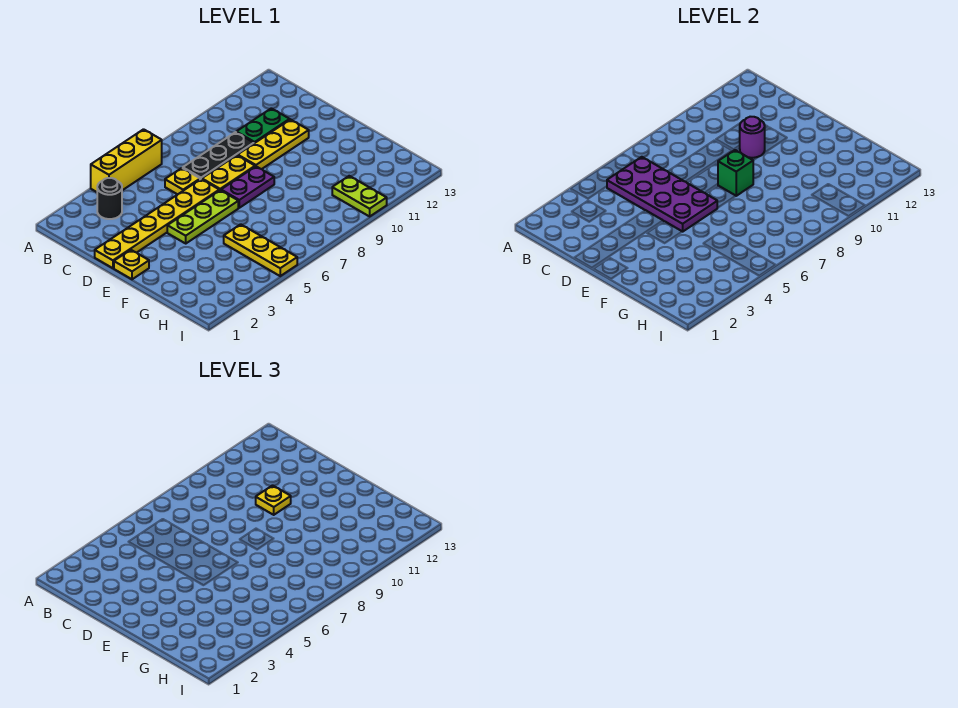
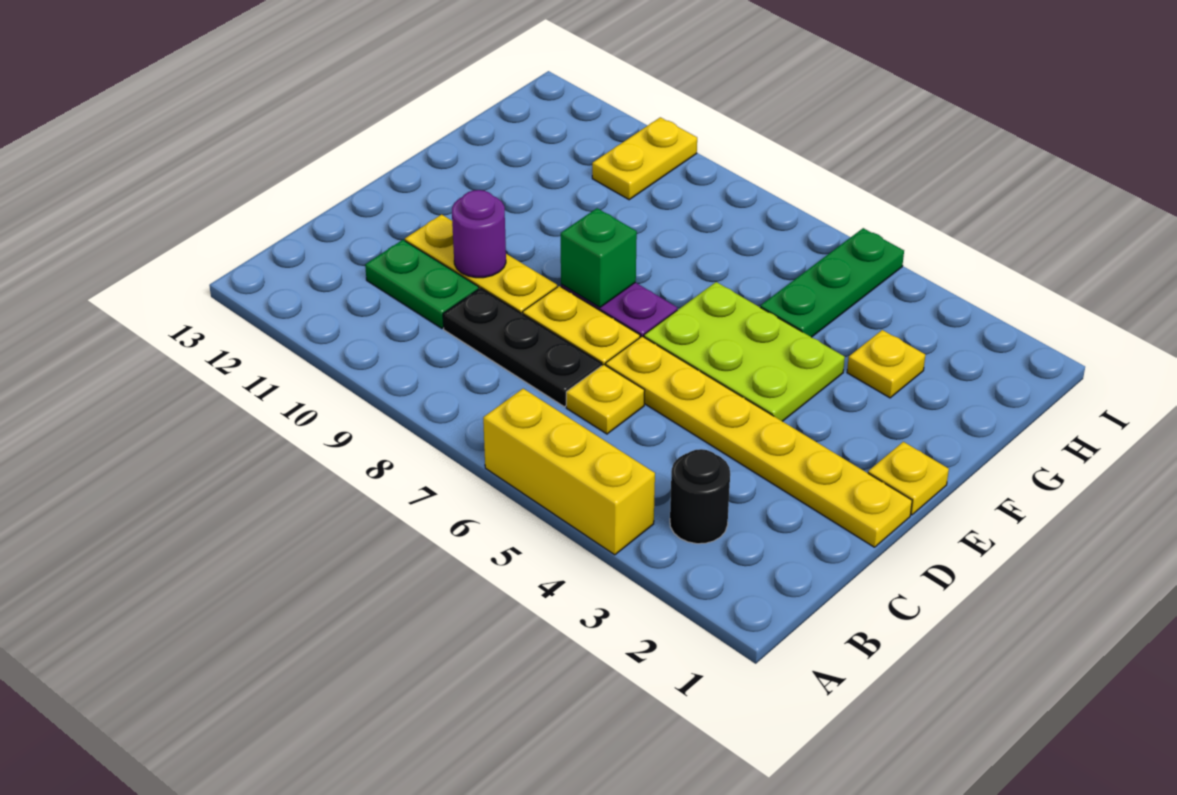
purple plate B5:E6 level 2 -> none
yellow plate D10 level 3 -> yellow plate G3 level 1
lime plate E4:E6 level 1 -> lime plate E4:F6 level 1
yellow plate G5:I5 level 1 -> green plate G5:I5 level 1
lime plate H10:I10 level 1 -> yellow plate H10:I10 level 1

